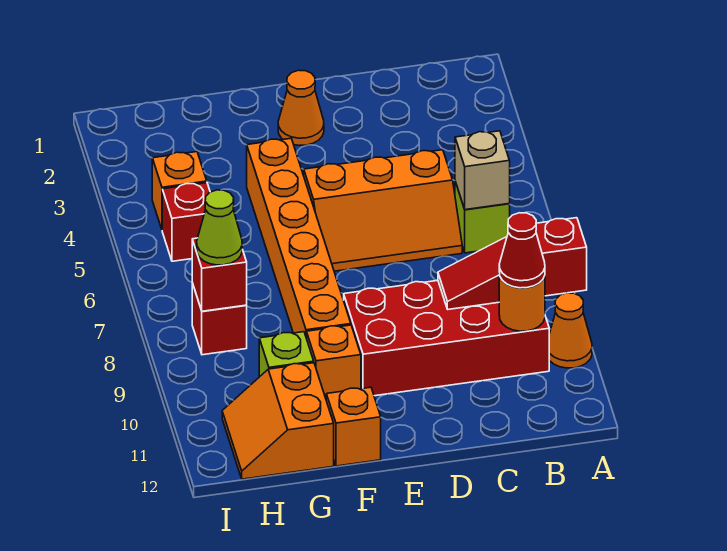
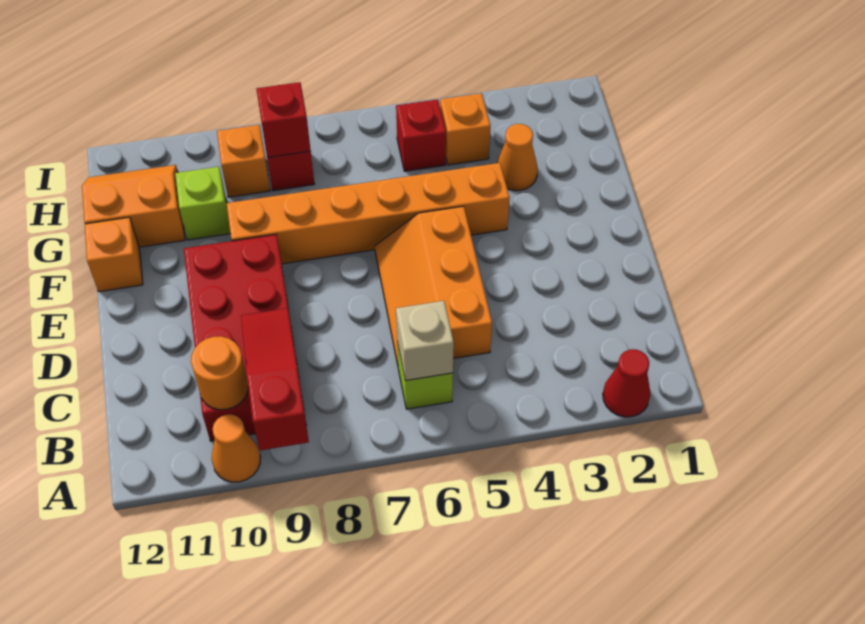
red cone B10 level 3 -> red cone A2 level 1
orange cone E2 level 1 -> orange cone G3 level 1
orange brick F10 level 1 -> orange brick H9 level 1
lime cone H8 level 3 -> none

